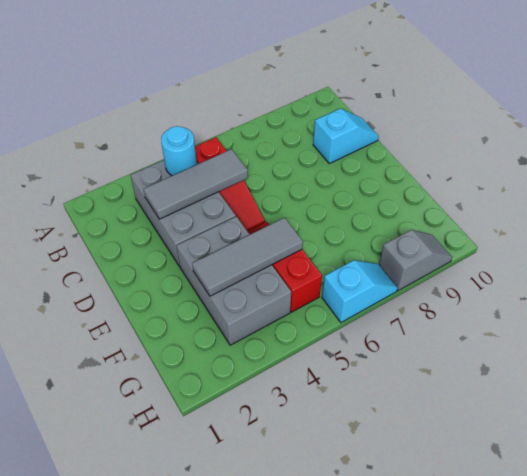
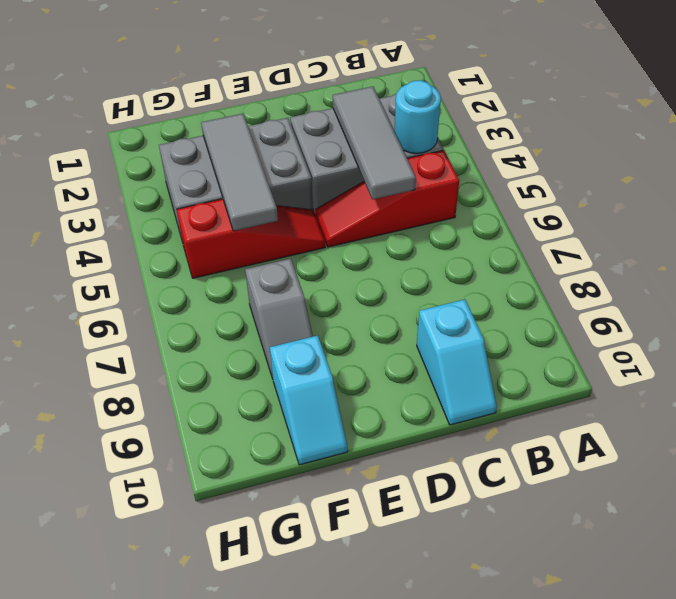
cyan slope H6:H7 level 1 top 6 -> cyan slope F9:F10 level 1 top 9
grey slope H8:H9 level 1 top 8 -> grey slope F7:F8 level 1 top 7

